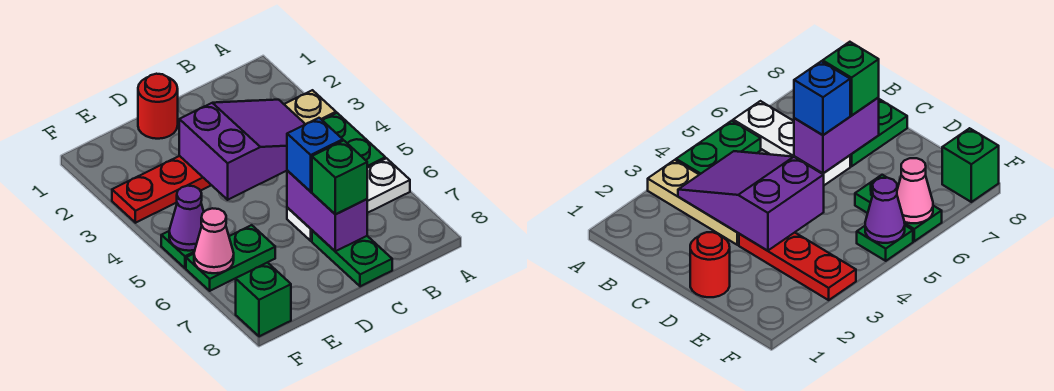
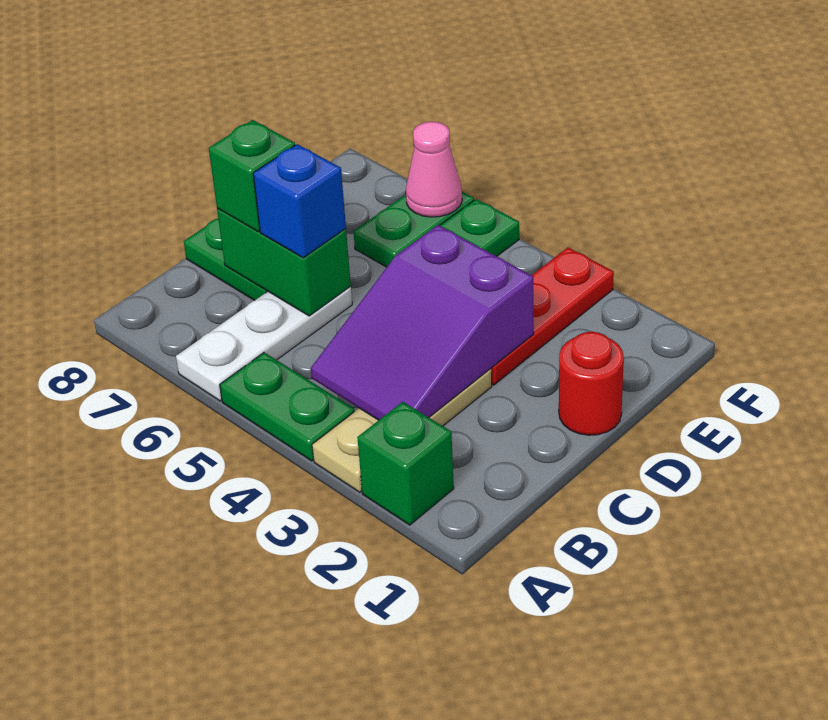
purple brick C6:C7 level 2 -> green brick C6:C7 level 2
purple cone F5 level 2 -> none
green brick F8 level 1 -> green brick A2 level 1

